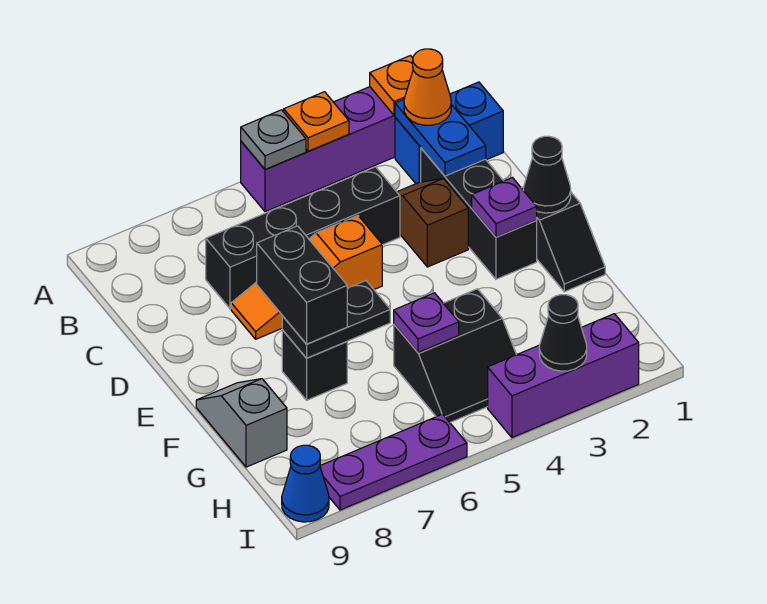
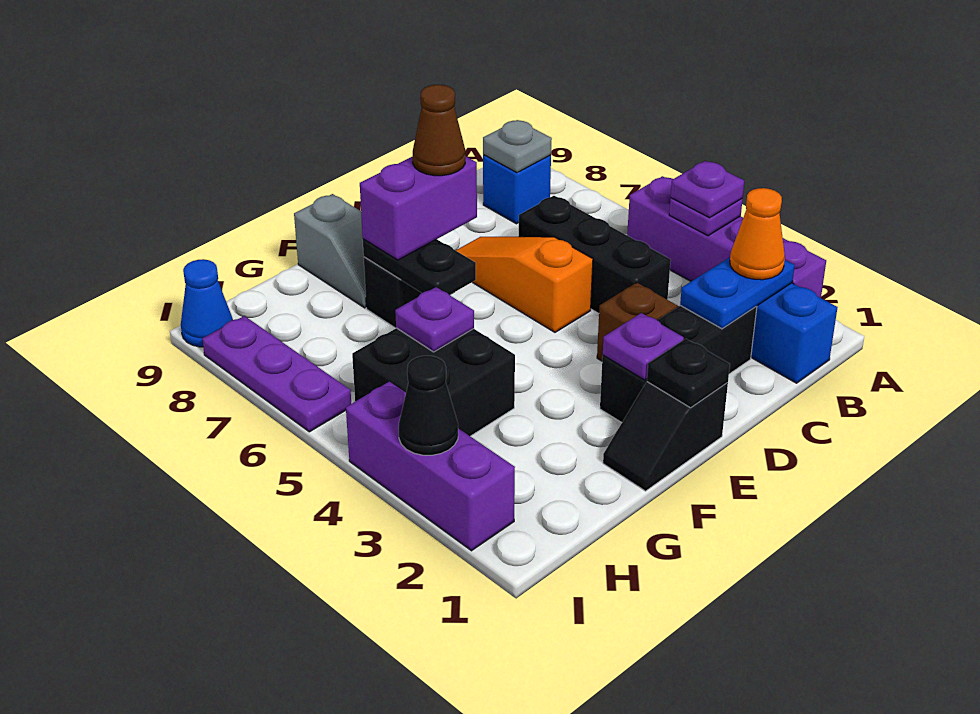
orange plate A2 level 2 -> none
orange plate A4 level 2 -> purple plate A4 level 2
none -> purple plate A4 level 3
grey plate A5 level 2 -> grey plate B8 level 2
none -> blue brick B8 level 1
black brick C4:C7 level 1 -> black brick C4:C6 level 1
black cone E1 level 2 -> black plate E1 level 2
black brick E7:F7 level 3 -> purple brick E7:F7 level 3
none -> brown cone E7 level 4
grey slope F9:G9 level 1 top G -> grey slope F8:F9 level 1 top 9
black slope G4:H5 level 1 top G -> black brick G4:H5 level 1

